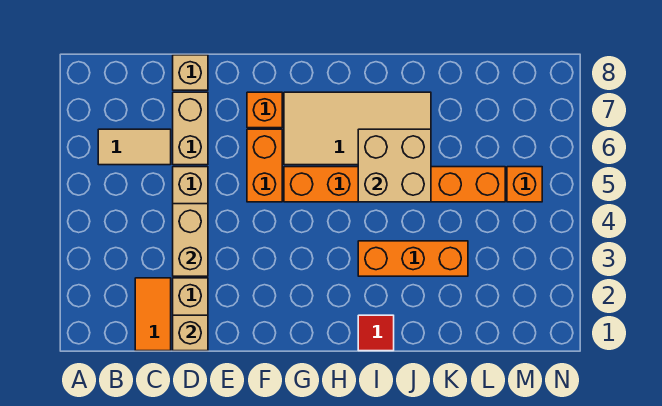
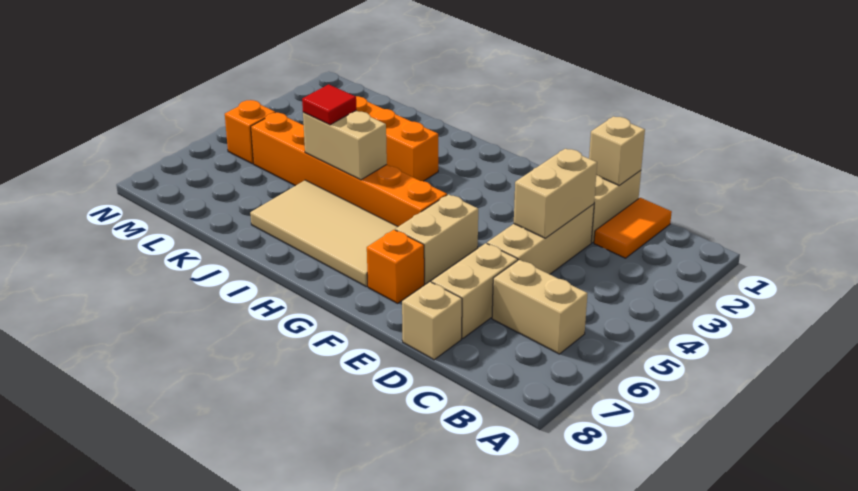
tan tile B6:C6 level 1 -> tan brick B6:C6 level 1
orange brick F5:F6 level 1 -> tan brick F5:F6 level 1
red tile I1 level 1 -> red tile J5 level 3
tan brick I5:J6 level 2 -> tan brick I5:J5 level 2

